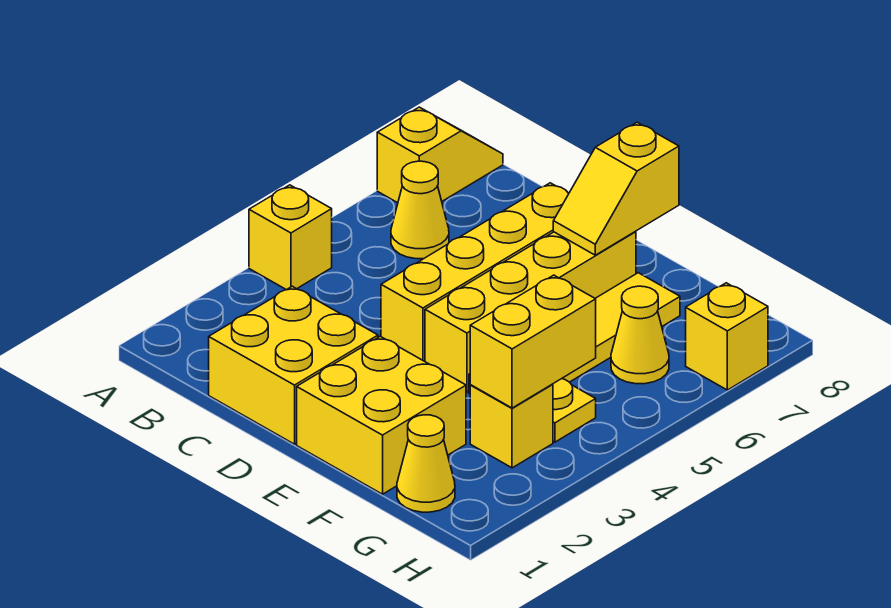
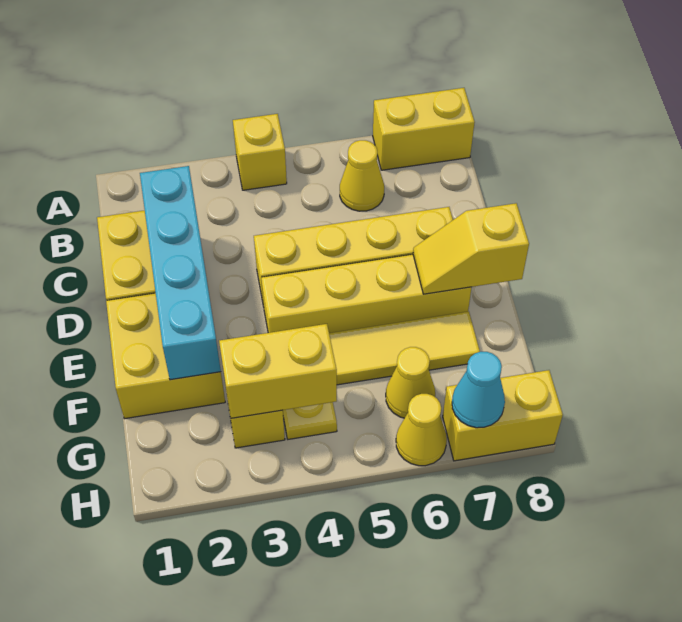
yellow slope A7:A8 level 1 top 7 -> yellow brick A7:A8 level 1
none -> cyan brick C2:F2 level 2
yellow cone G1 level 1 -> yellow cone H6 level 1
yellow brick H7 level 1 -> yellow brick H7:H8 level 1
none -> cyan cone H7 level 2

